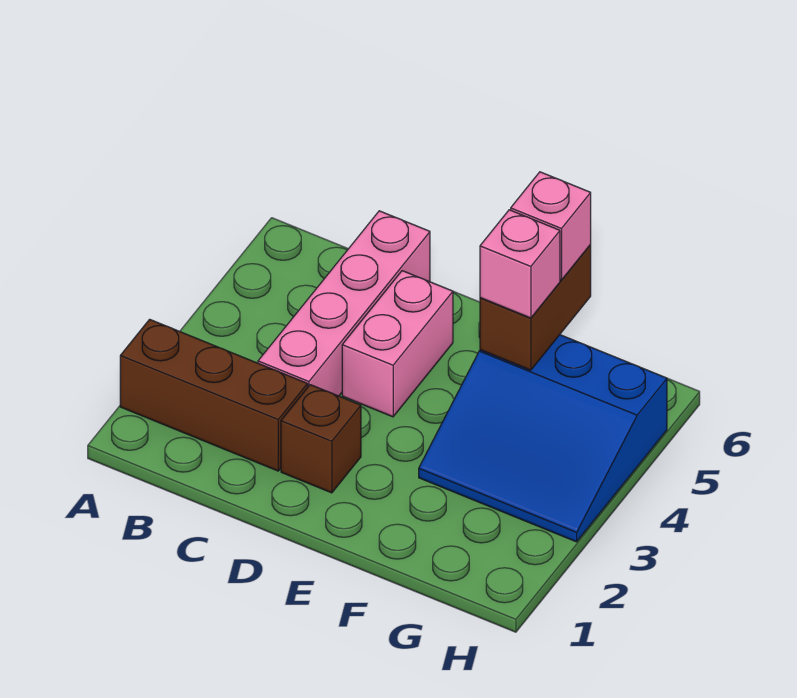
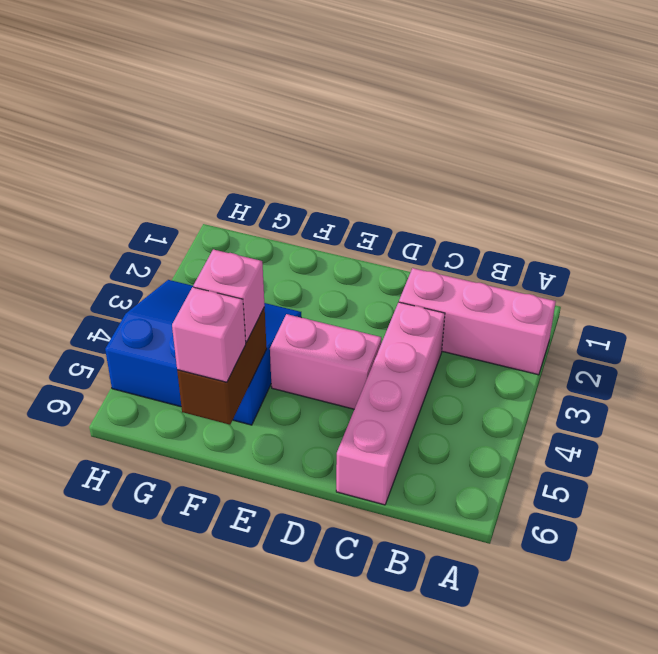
brown brick A2:C2 level 1 -> pink brick A2:C2 level 1
brown brick D2 level 1 -> none
pink brick D4:D5 level 1 -> pink brick D4:E4 level 1

